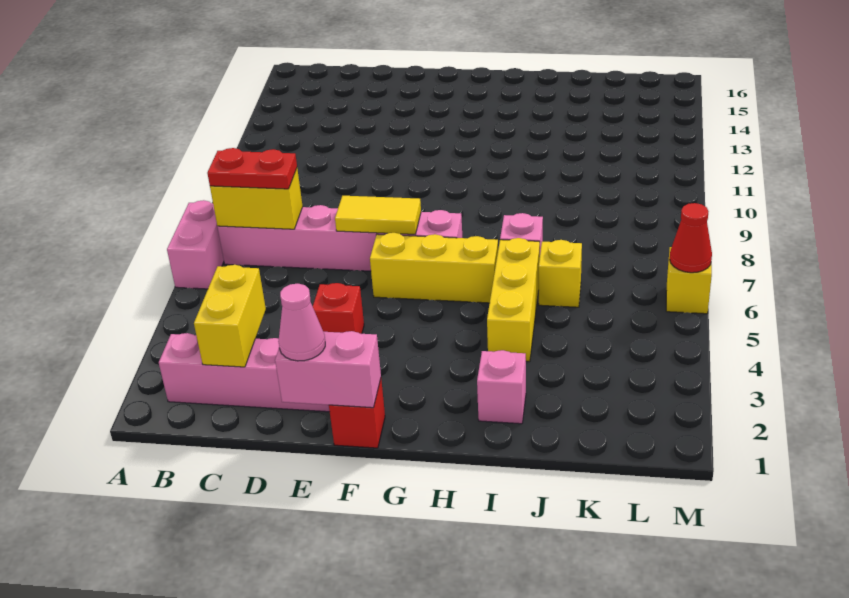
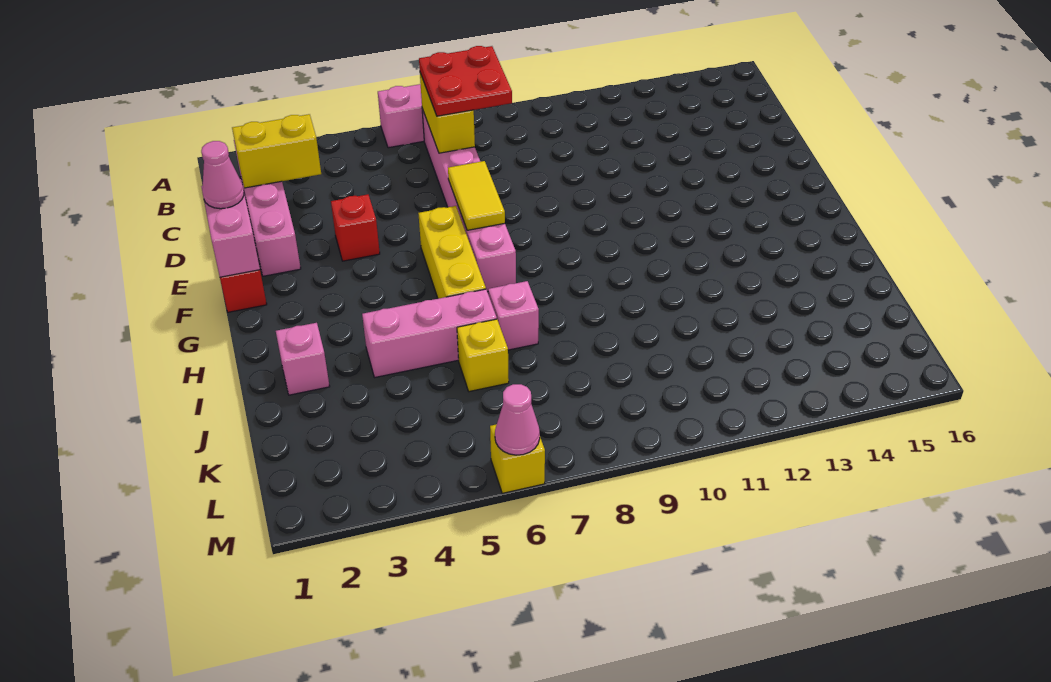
red plate B7:C7 level 3 -> red plate B7:C8 level 3
yellow brick I4:I6 level 1 -> pink brick I4:I6 level 1
red cone M6 level 2 -> pink cone M6 level 2

